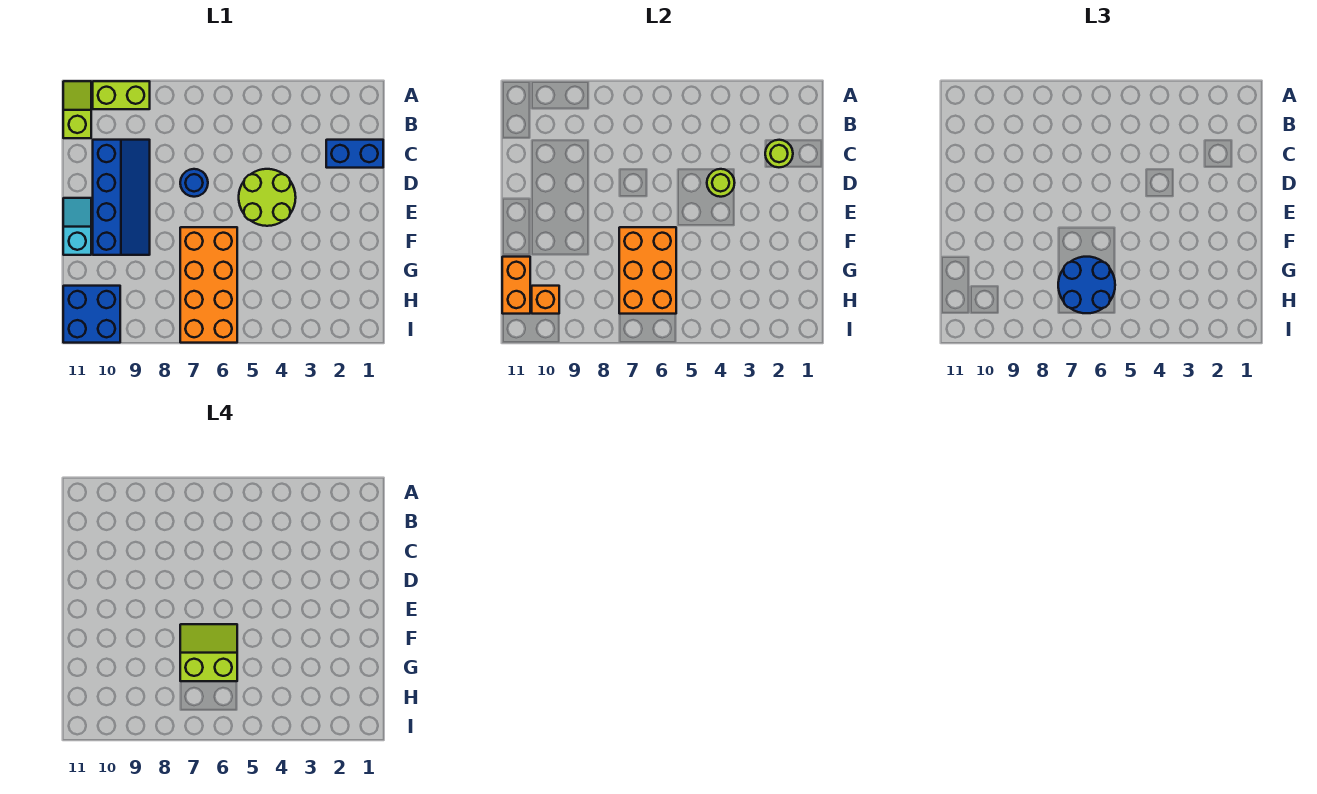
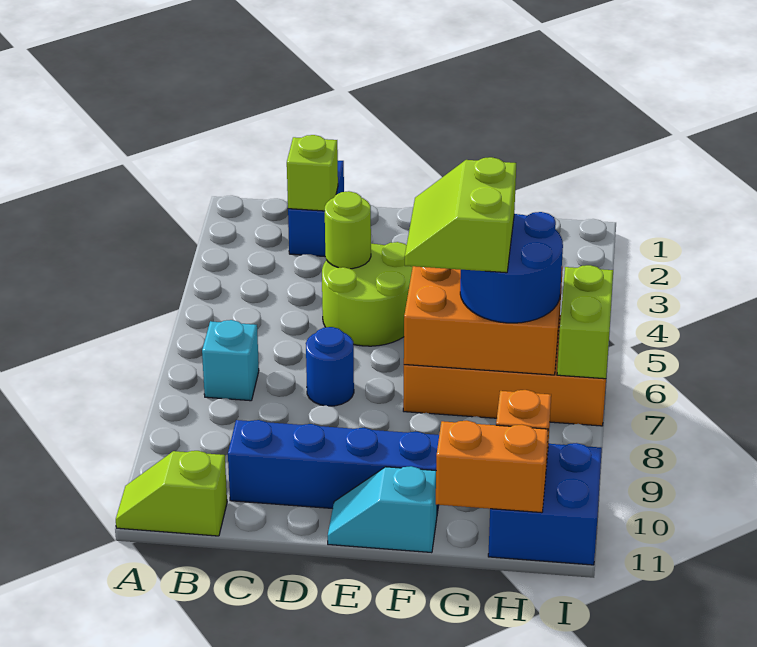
lime brick A9:A10 level 1 -> lime brick I6:I7 level 2
none -> cyan brick B7 level 1
lime round brick C2 level 2 -> lime brick C2 level 2

